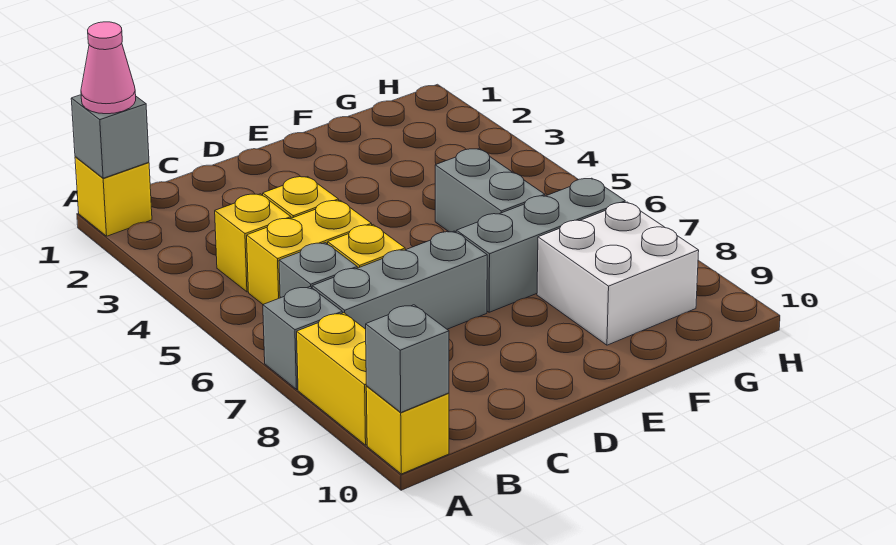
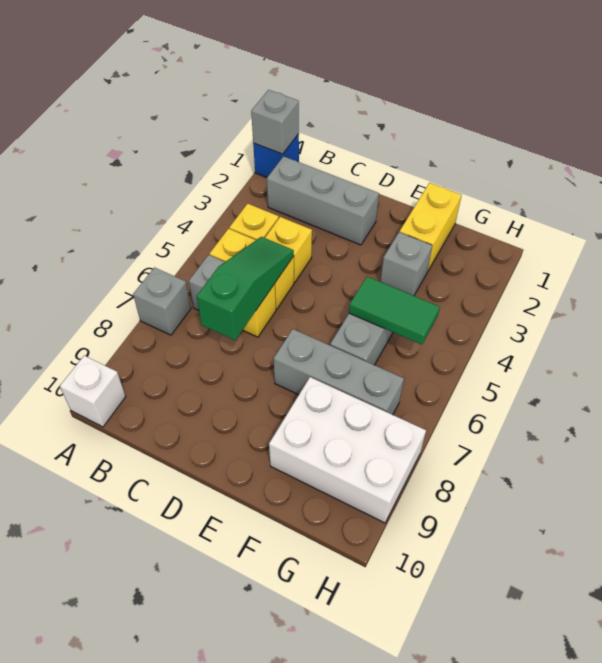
yellow brick A1 level 1 -> blue brick A1 level 1
pink cone A1 level 3 -> none
yellow brick A8:A9 level 1 -> yellow brick F1:F2 level 1
yellow brick A10 level 1 -> white brick A10 level 1
grey brick A10 level 2 -> grey brick F3 level 1
grey brick B7:D7 level 1 -> grey brick B2:D2 level 1
none -> green slope C5:C7 level 2 top 7
none -> green tile F5:G5 level 2
white brick F8:G9 level 1 -> white brick F8:H9 level 1

